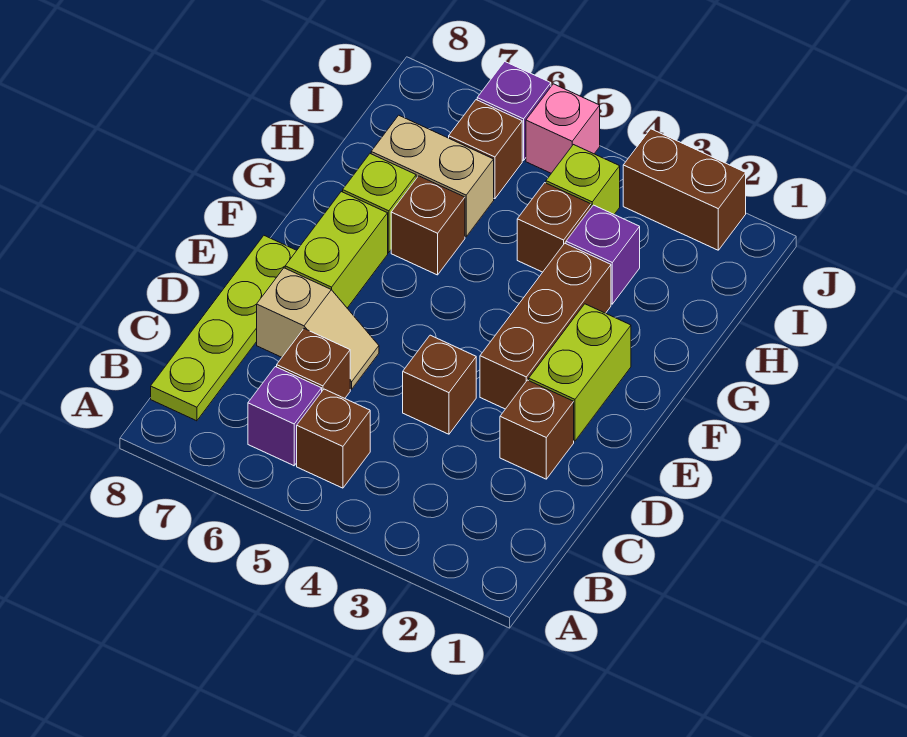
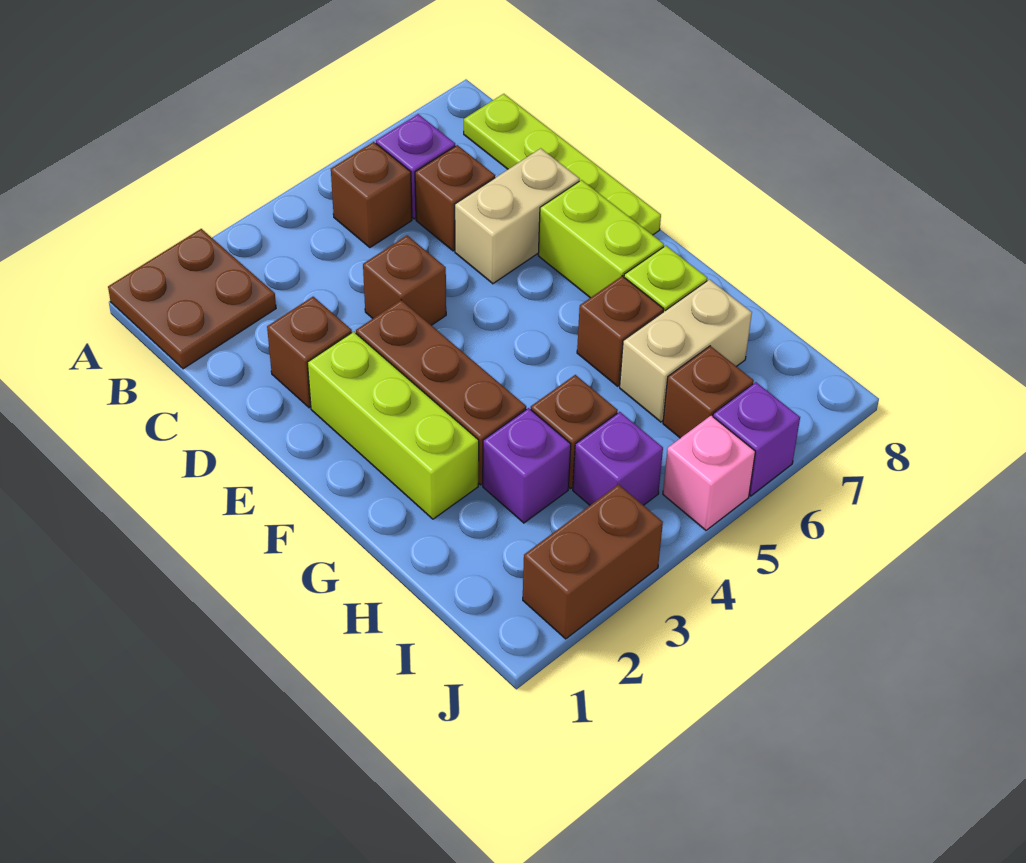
none -> brown plate A1:B2 level 1
tan slope D6:D7 level 1 top 7 -> tan brick D6:D7 level 1
lime brick E2:F2 level 1 -> lime brick E2:G2 level 1
lime brick I4 level 1 -> purple brick I4 level 1

